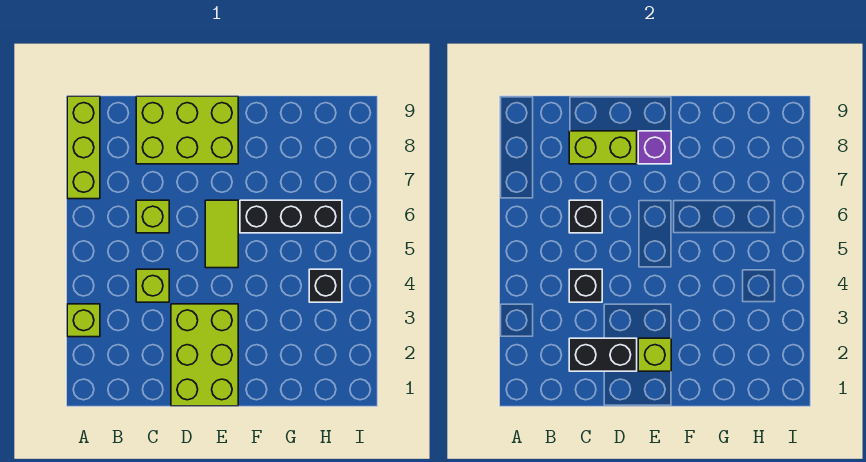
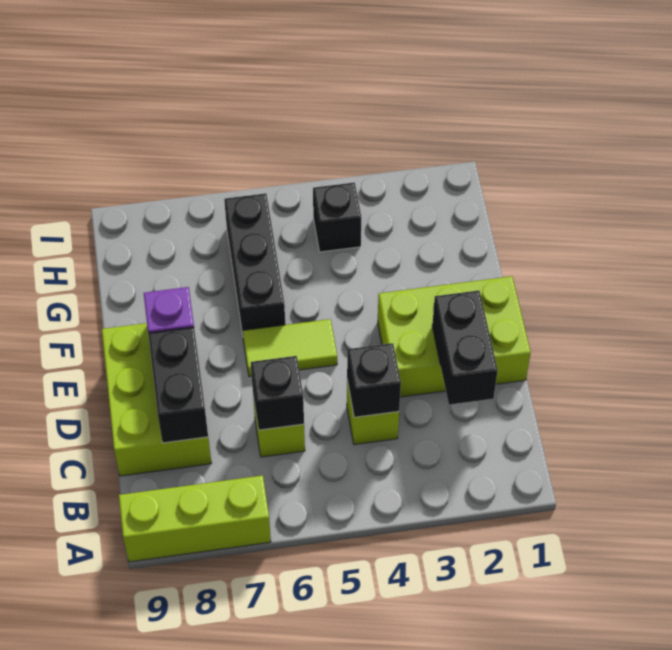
lime brick A3 level 1 -> none
lime brick C8:D8 level 2 -> black brick C8:D8 level 2
lime brick E2 level 2 -> none

